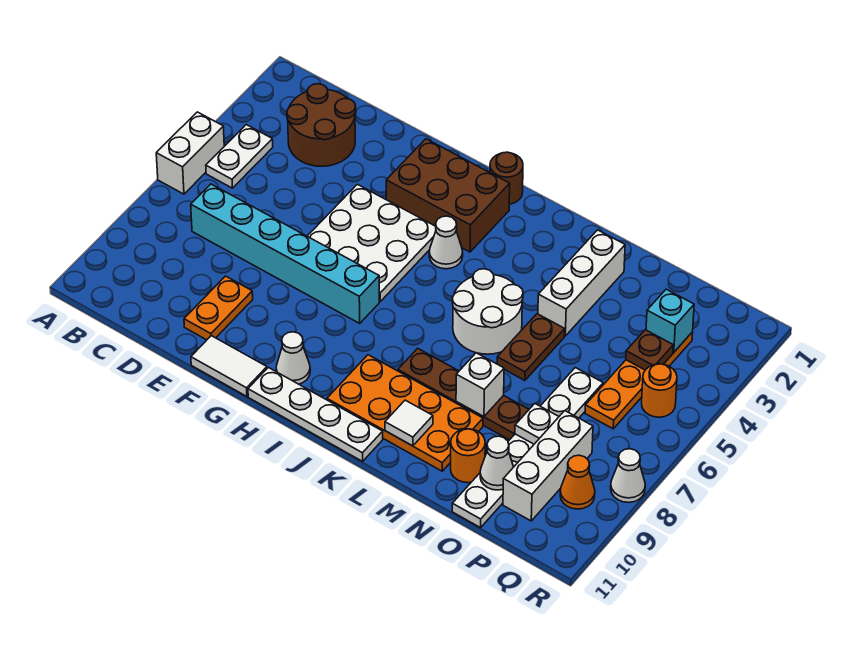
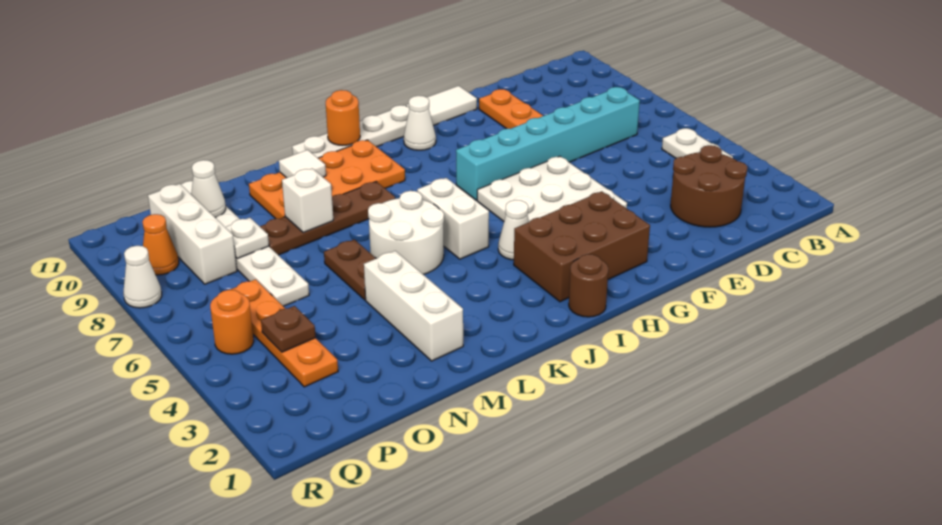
white brick A5:A6 level 1 -> white brick J5:J6 level 1
orange round brick N10 level 1 -> orange round brick J11 level 2
cyan brick P3 level 2 -> none

